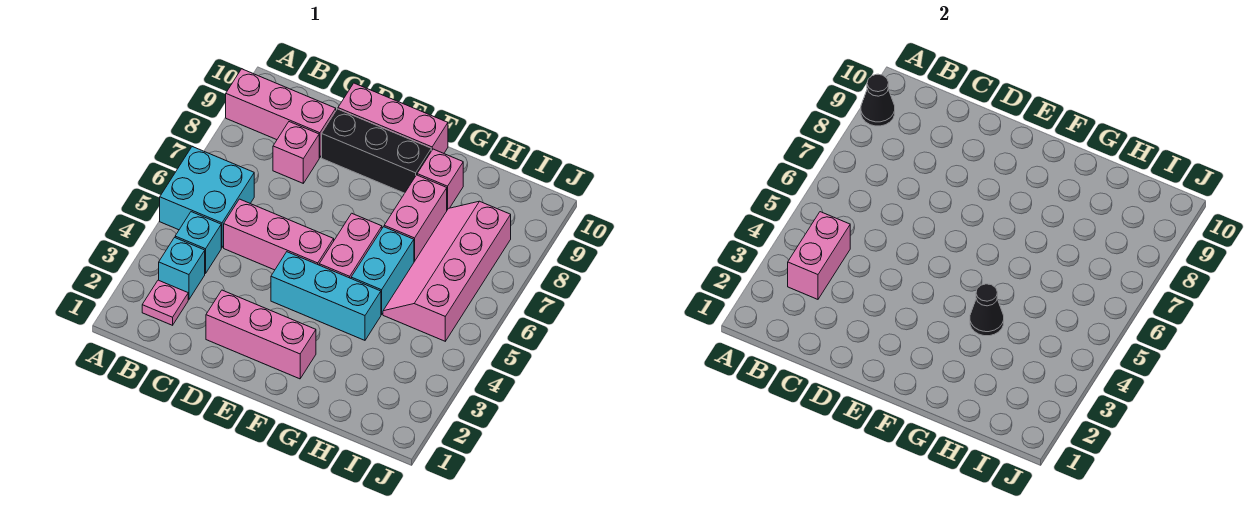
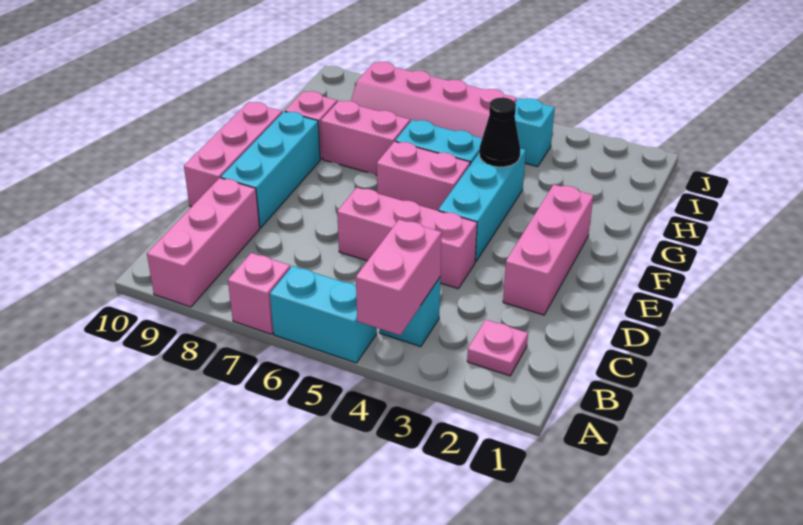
cyan brick A5:B6 level 1 -> cyan brick A5:A6 level 1
black cone A9 level 2 -> none
cyan brick B3 level 1 -> cyan brick I4 level 1
pink brick B3:B4 level 2 -> pink brick A4:B4 level 2
pink brick C5:E5 level 1 -> pink brick D4:D6 level 1
pink brick C8 level 1 -> pink brick A7 level 1
black brick D9:F9 level 1 -> cyan brick D9:F9 level 1

